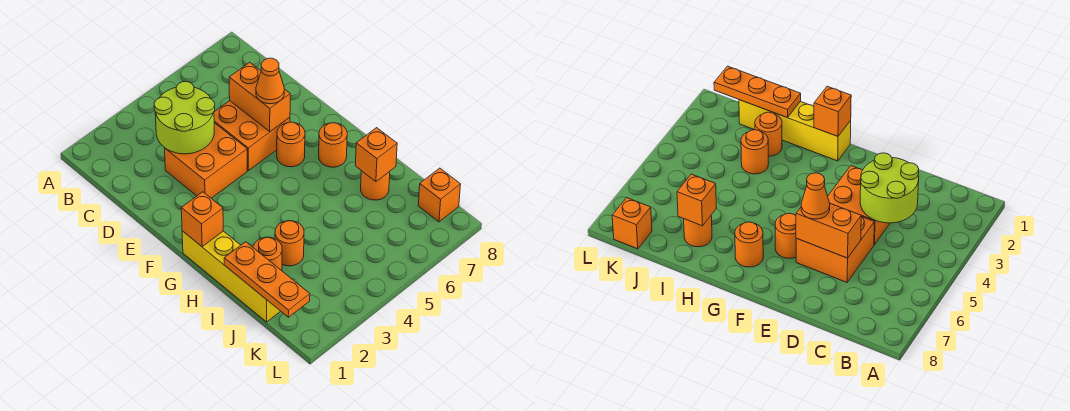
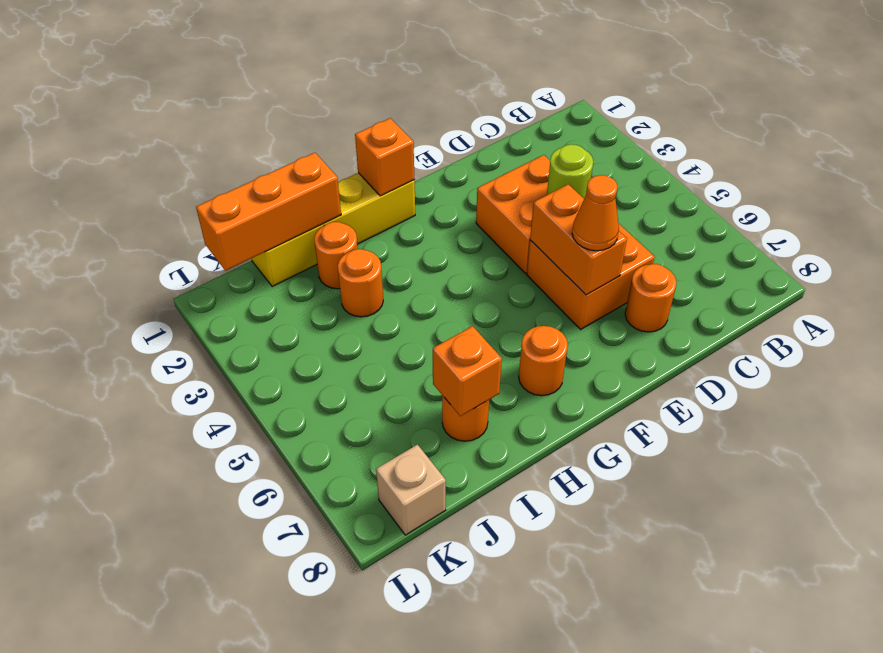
lime round brick C3:D4 level 2 -> lime round brick D4 level 2
orange brick D6:E6 level 2 -> orange brick E5:E6 level 2
orange round brick F6 level 1 -> orange round brick D7 level 1
orange plate I1:K1 level 2 -> orange brick I1:K1 level 2
orange brick K8 level 1 -> tan brick K8 level 1

